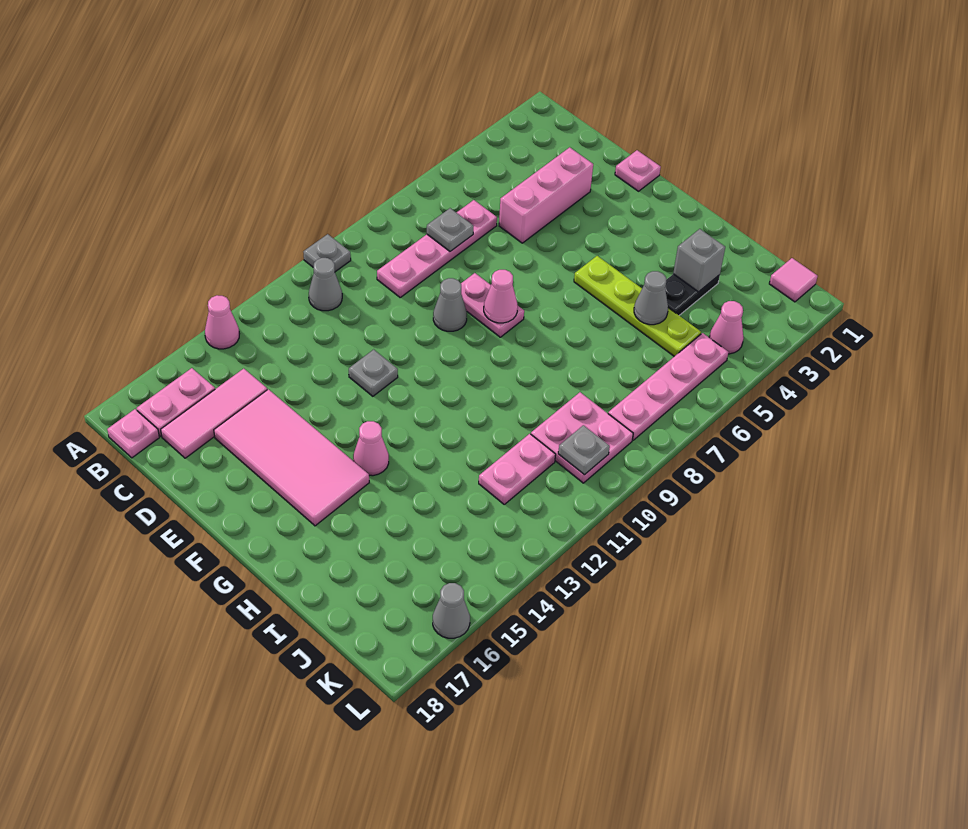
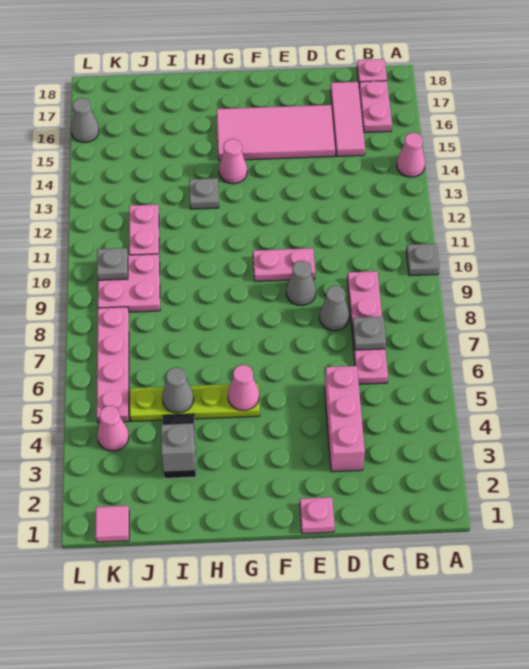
grey cone B11 level 1 -> grey cone D8 level 1
pink plate E8:F8 level 1 -> pink plate E10:F10 level 1
grey plate E12 level 1 -> grey plate H13 level 1
pink cone F8 level 2 -> pink cone G5 level 2

